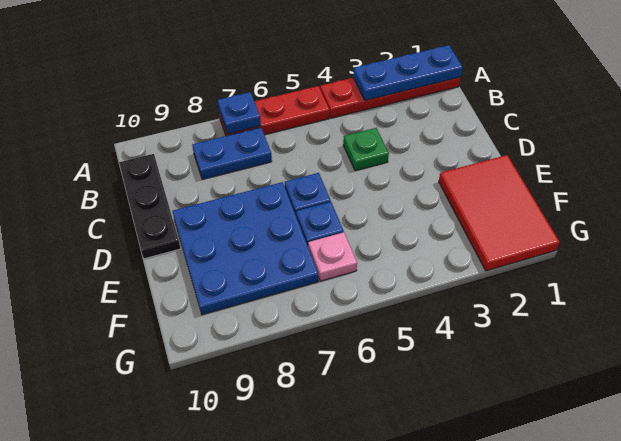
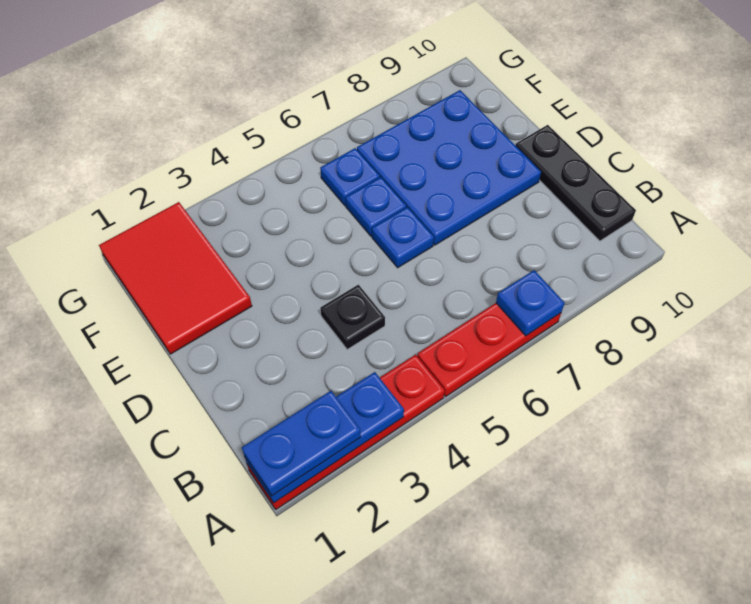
blue plate B7:B8 level 1 -> blue plate A1:A2 level 3
green plate C4 level 1 -> black plate C4 level 1
pink plate F6 level 1 -> blue plate F6 level 1

